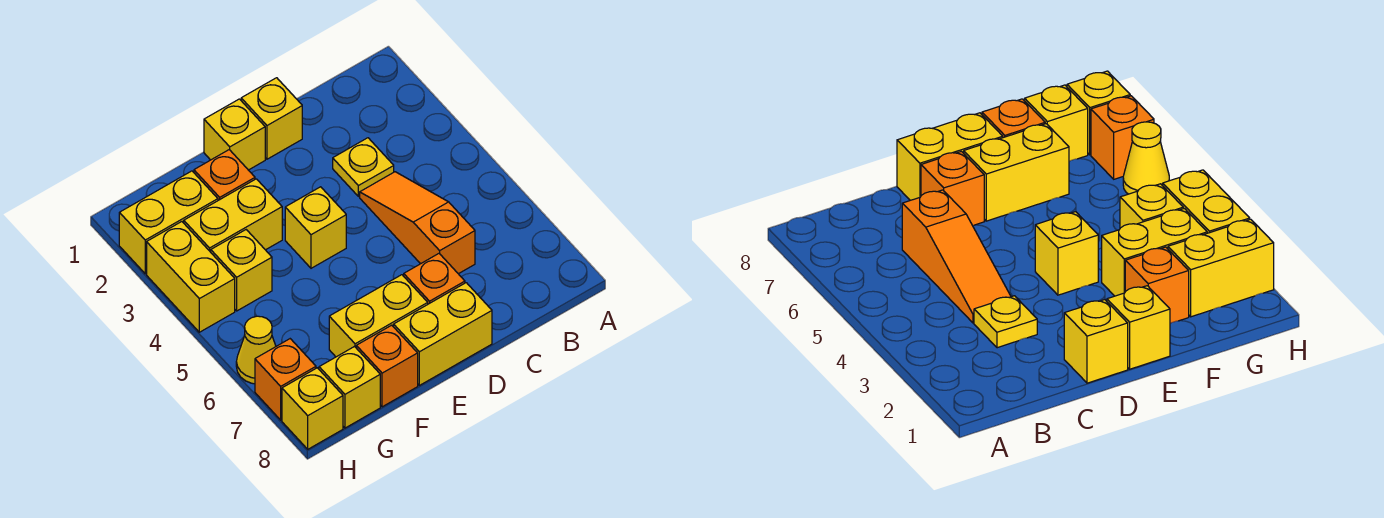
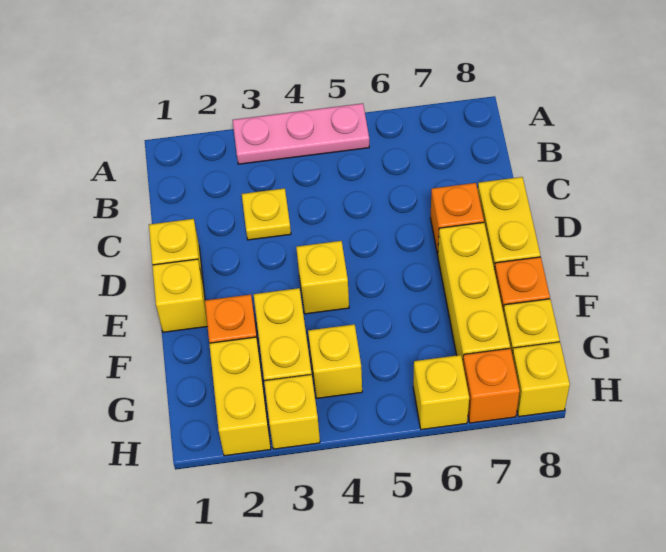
none -> pink plate A3:A5 level 1
orange slope C4:C6 level 1 top 6 -> none
yellow brick E7:F7 level 1 -> yellow brick E7:G7 level 1
yellow brick H3:H4 level 1 -> yellow brick H3 level 1
yellow cone H6 level 1 -> yellow brick H6 level 1

